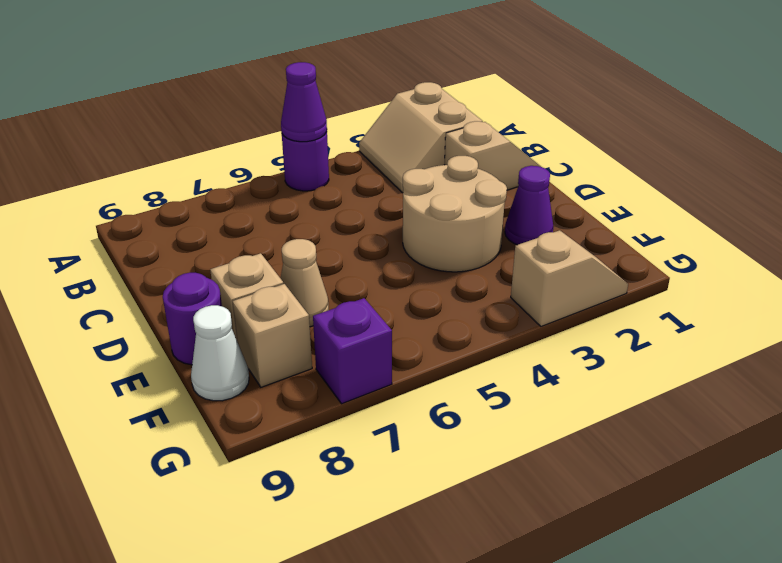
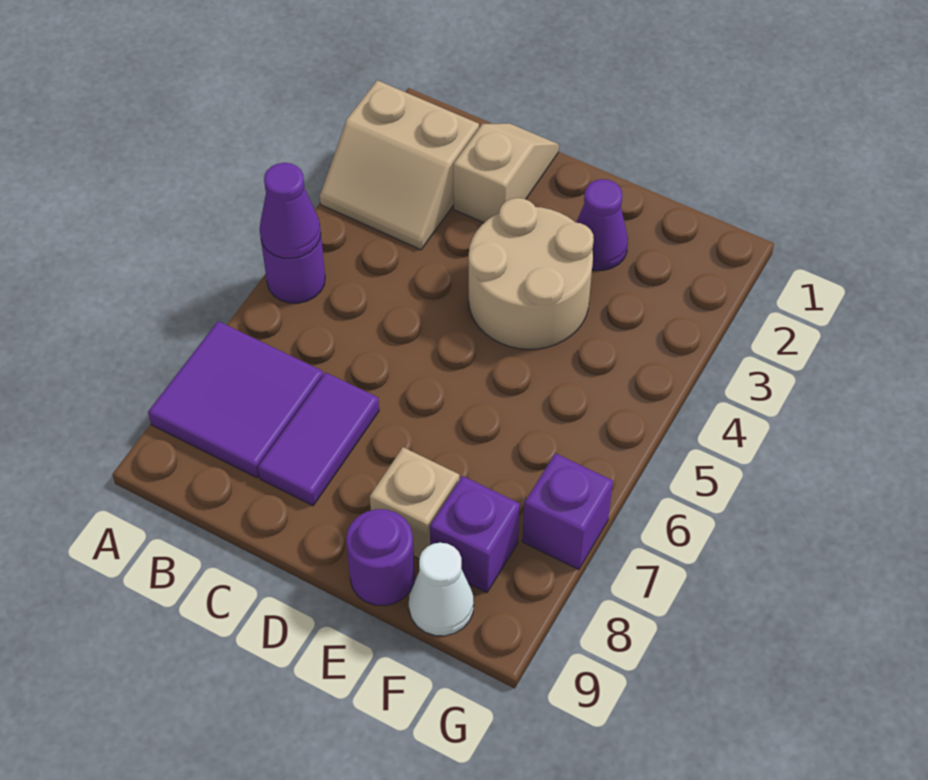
none -> purple tile A7:B8 level 1
none -> purple tile C7:C8 level 1
tan cone E7 level 1 -> none
tan brick F8 level 1 -> purple brick F8 level 1
tan slope G2:G3 level 1 top 3 -> none

